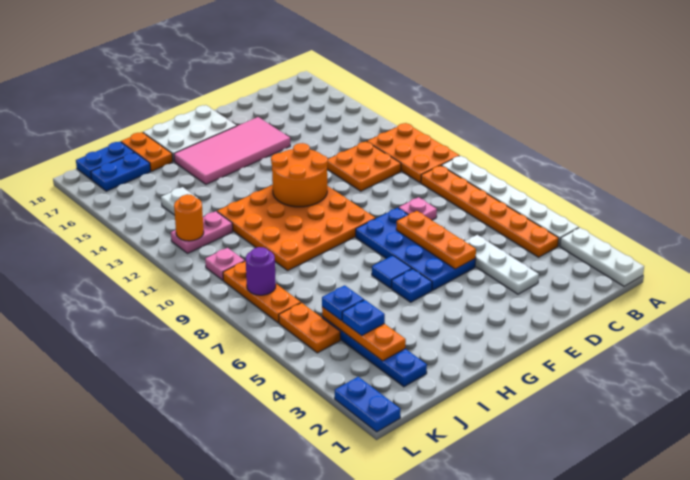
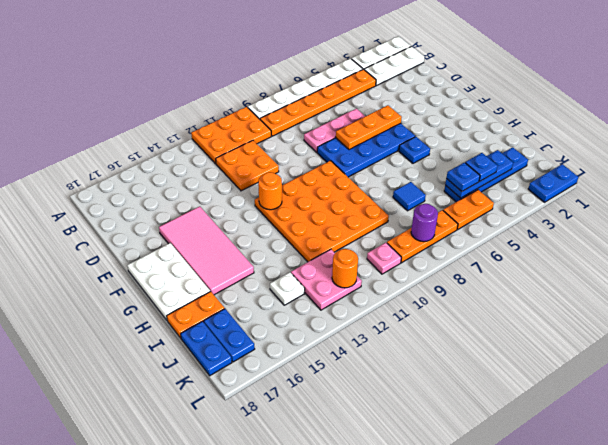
white plate D3:D5 level 1 -> white plate B1:B3 level 1
pink plate D8 level 1 -> pink plate D6:D8 level 1
orange round brick F11:G12 level 2 -> orange round brick F12 level 2
blue tile G6 level 1 -> blue tile I7 level 1
orange plate J3:J5 level 2 -> blue plate J3:J5 level 2
pink plate J12:K12 level 1 -> pink plate J12:K13 level 1

